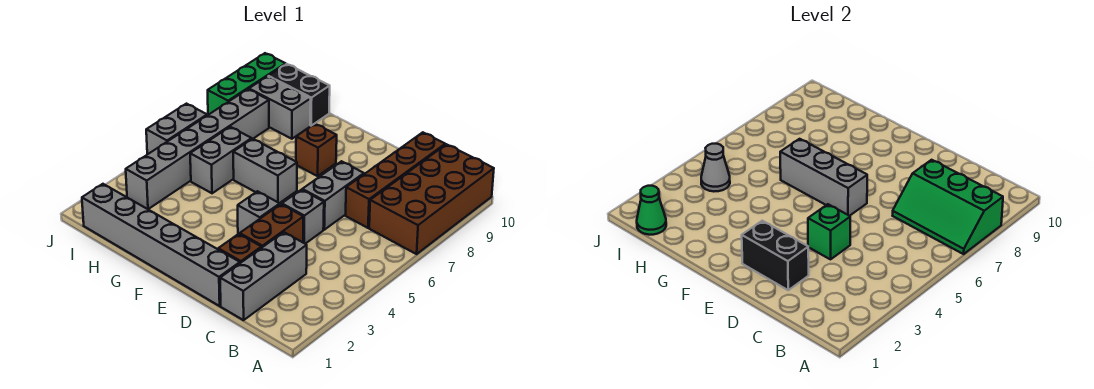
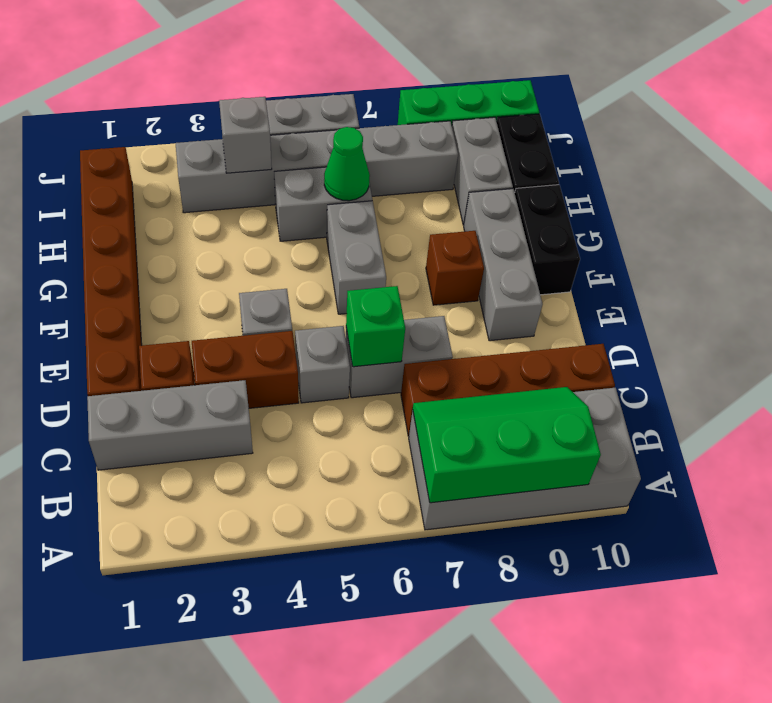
brown brick A7:B10 level 1 -> grey brick A7:B10 level 1
green slope A7:C8 level 2 top 8 -> green slope A7:B9 level 2 top A
grey brick D1:I1 level 1 -> brown brick D1:I1 level 1
black brick D2:E2 level 2 -> black brick F10:G10 level 1
green brick D4 level 2 -> green brick D6 level 2
grey brick E6:G6 level 2 -> grey brick E9:G9 level 1
green cone I1 level 2 -> green cone H6 level 2
grey cone I4 level 2 -> grey brick I4 level 2

